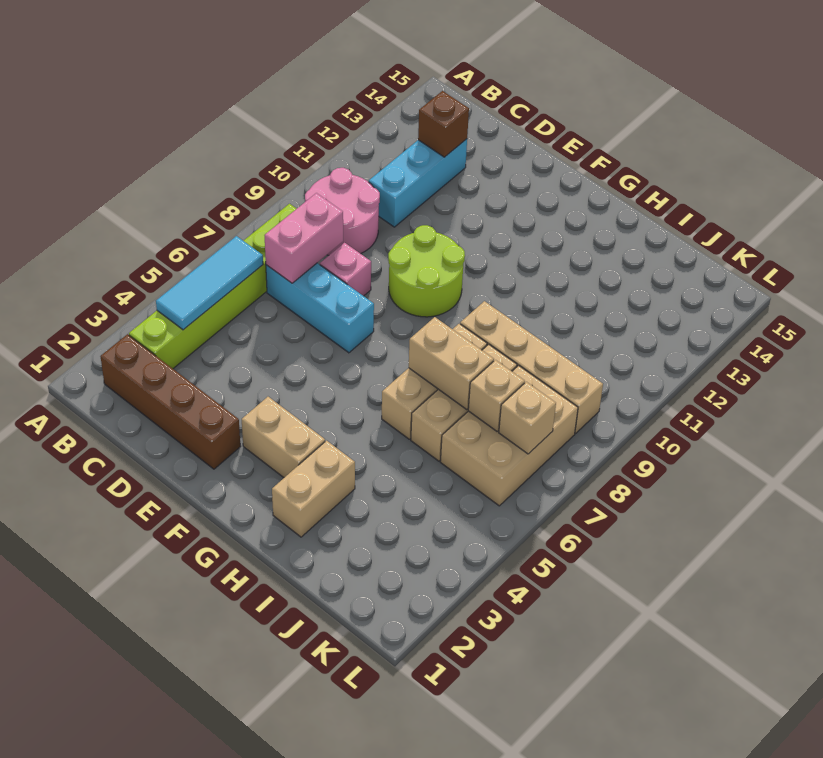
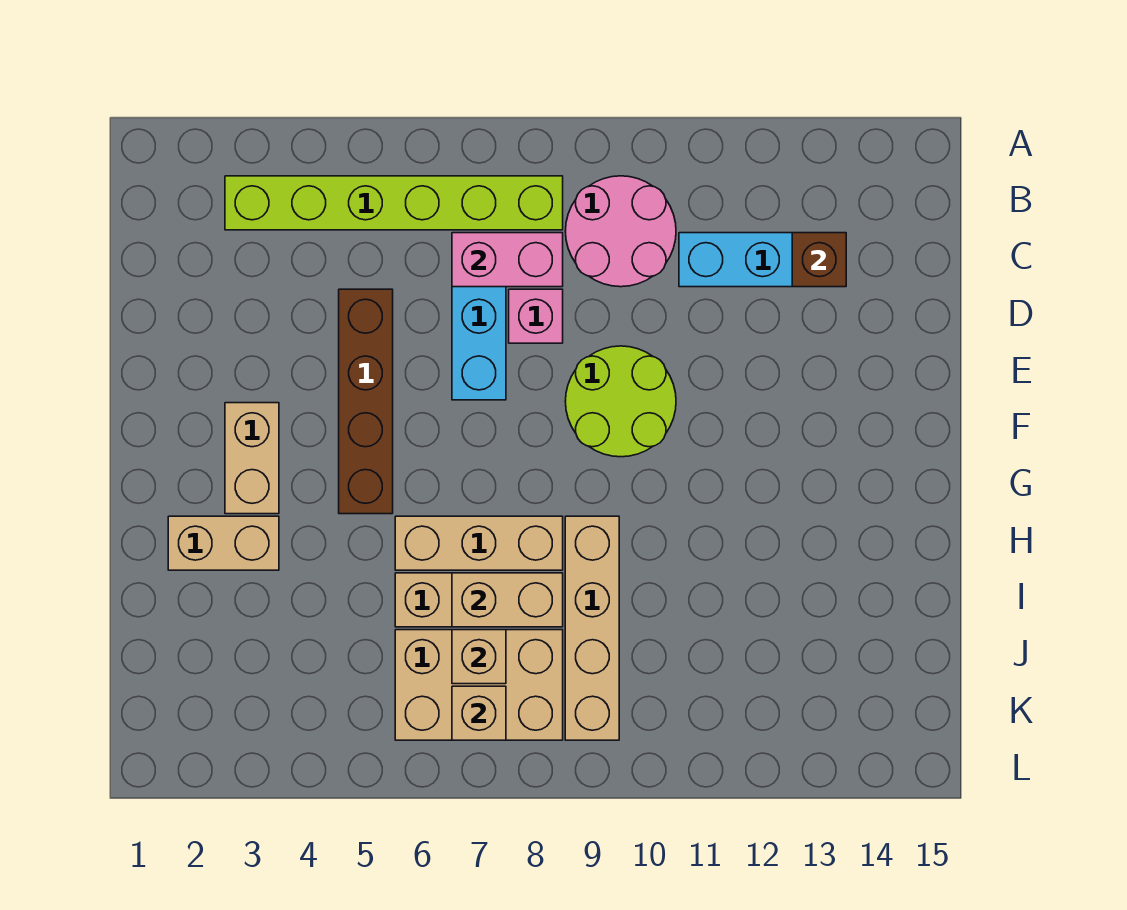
brown brick B2:E2 level 1 -> brown brick D5:G5 level 1
cyan tile B4:B6 level 2 -> none
tan brick H7:I7 level 2 -> tan brick I7:I8 level 2

